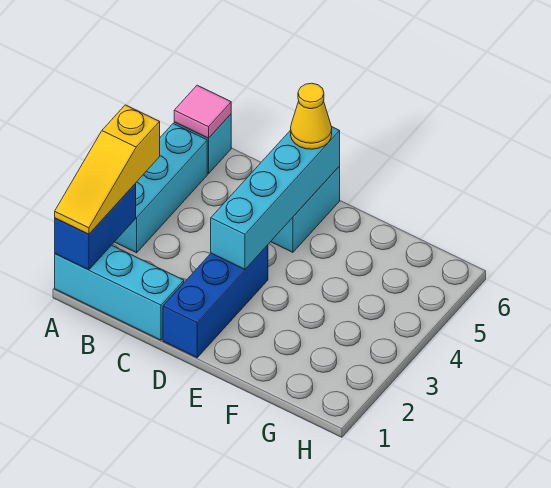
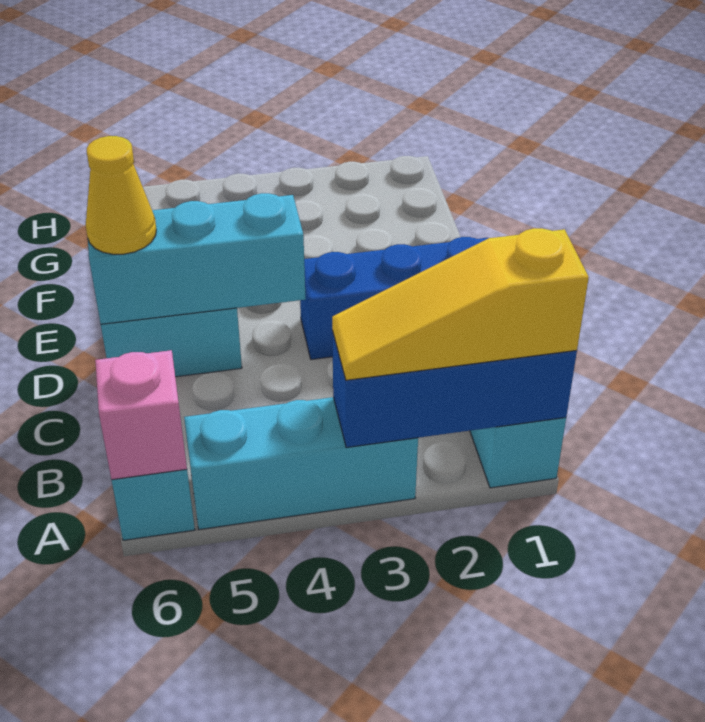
blue brick A1:A2 level 2 -> blue brick A1:A3 level 2
yellow slope A1:A3 level 3 top 3 -> yellow slope A1:A3 level 3 top 1
pink tile A6 level 2 -> pink brick A6 level 2
cyan brick D3:D6 level 2 -> cyan brick D4:D6 level 2

